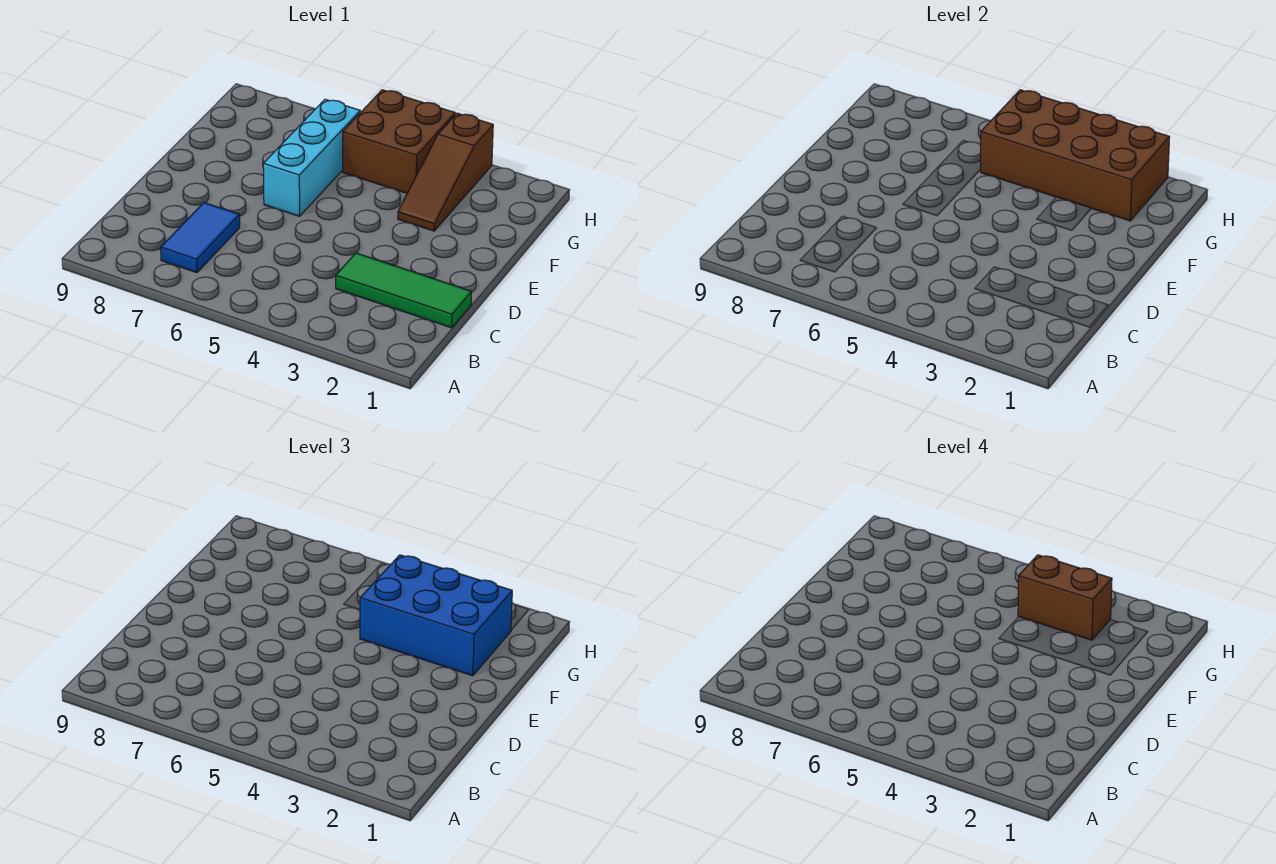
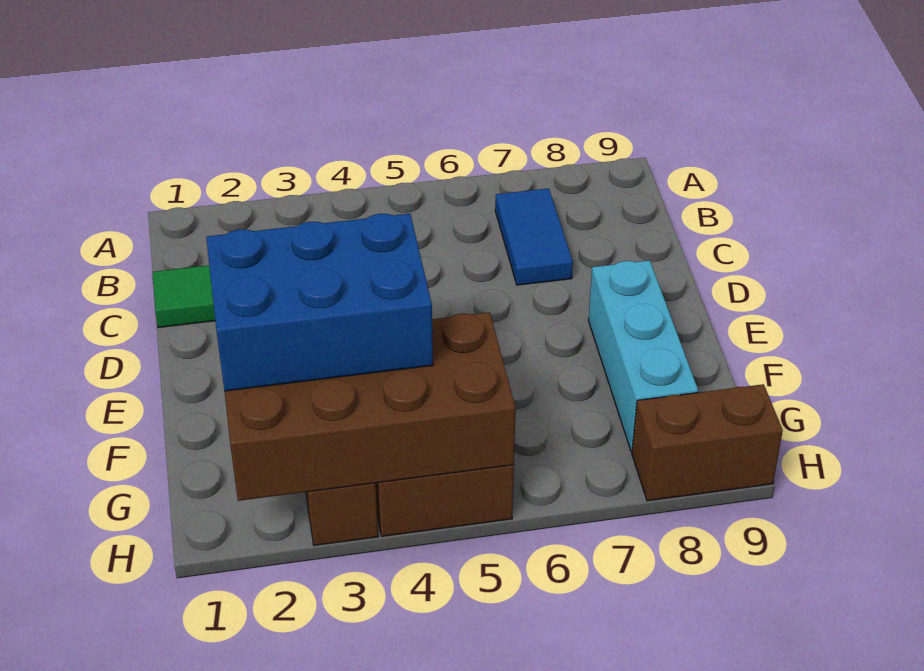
cyan brick E6:G6 level 1 -> cyan brick E8:G8 level 1
brown brick G3:G4 level 4 -> brown brick H8:H9 level 1

